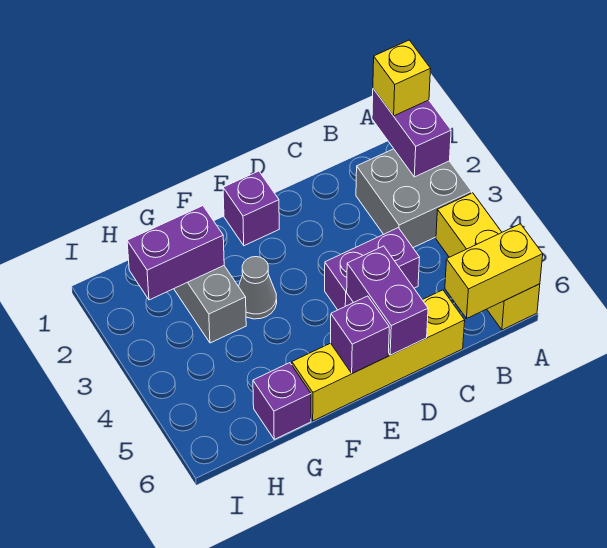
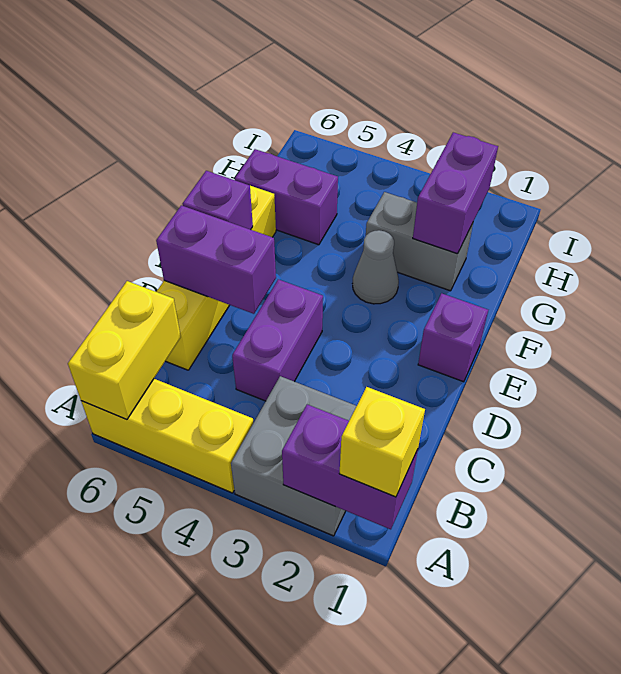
purple brick G6 level 1 -> purple brick G5:G6 level 1

